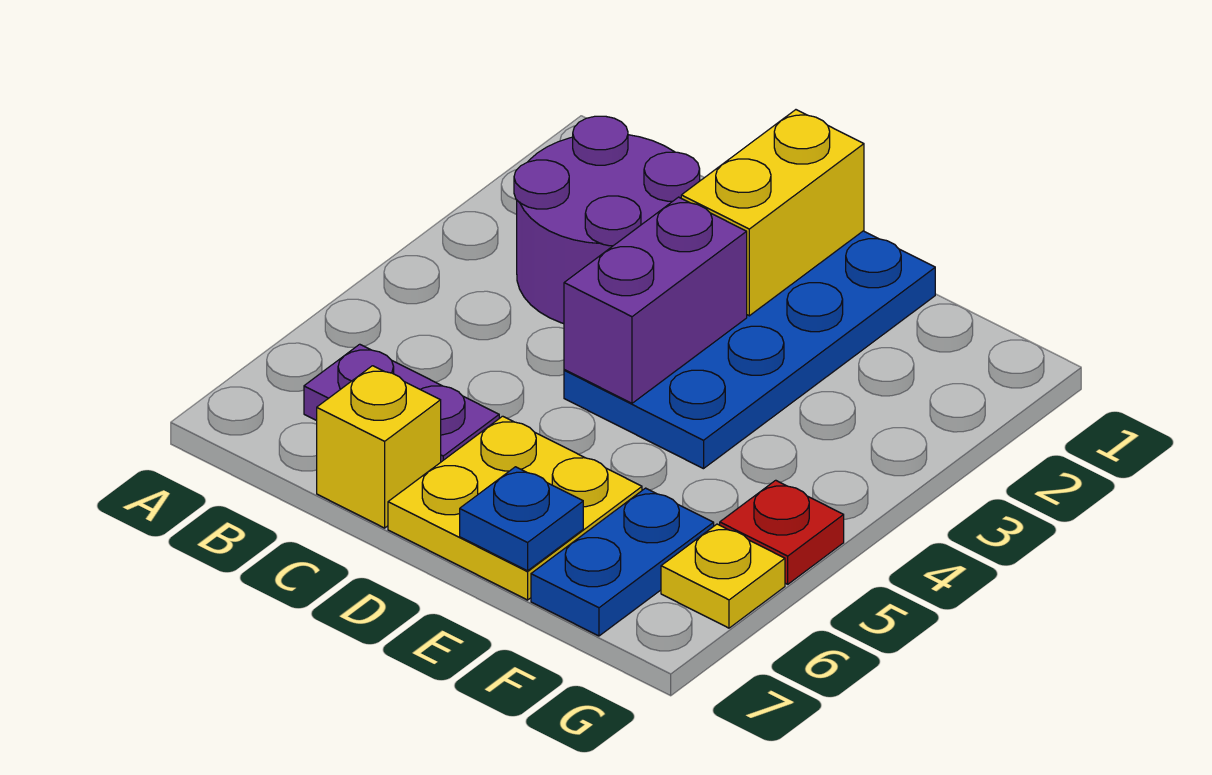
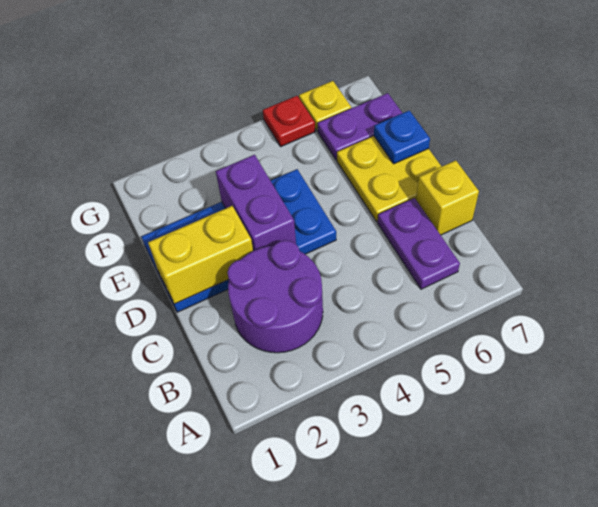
purple brick D3:D4 level 2 -> purple brick D3:E3 level 2
blue plate F6:F7 level 1 -> purple plate F6:F7 level 1

